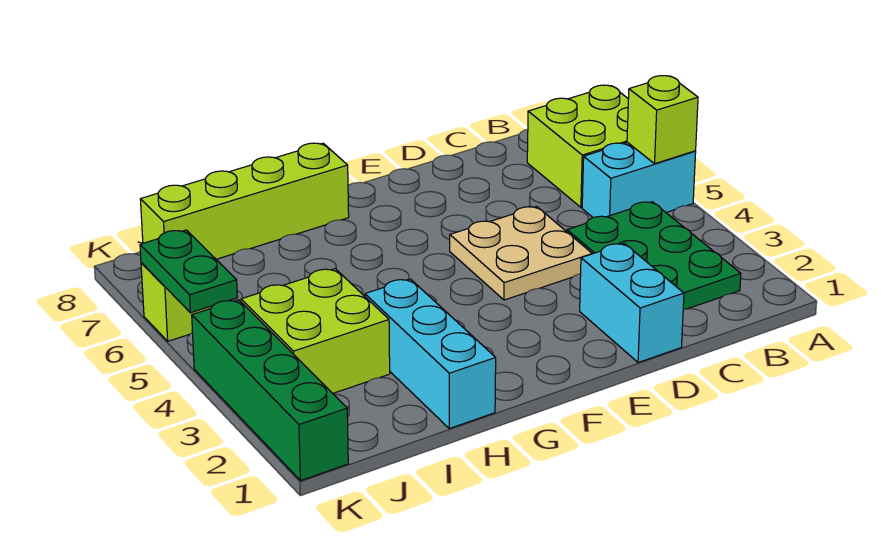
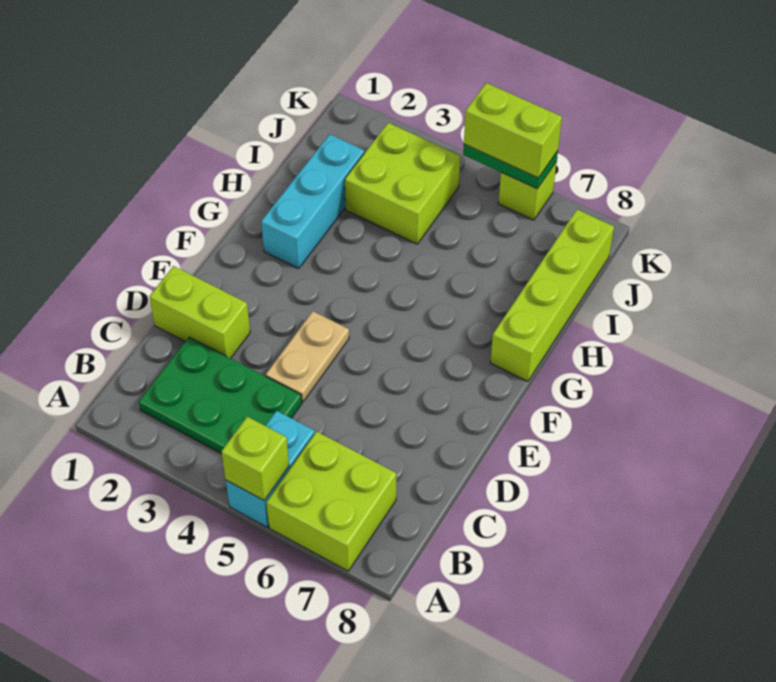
cyan brick D1:D2 level 1 -> lime brick D1:D2 level 1
tan plate D4:E5 level 1 -> tan plate D4:E4 level 1
cyan brick H1:H3 level 1 -> cyan brick G2:I2 level 1
green brick K1:K4 level 1 -> none
none -> lime brick K5:K6 level 3

